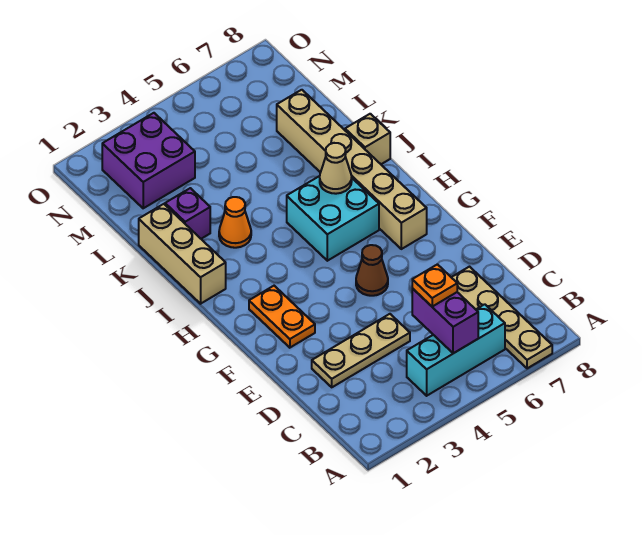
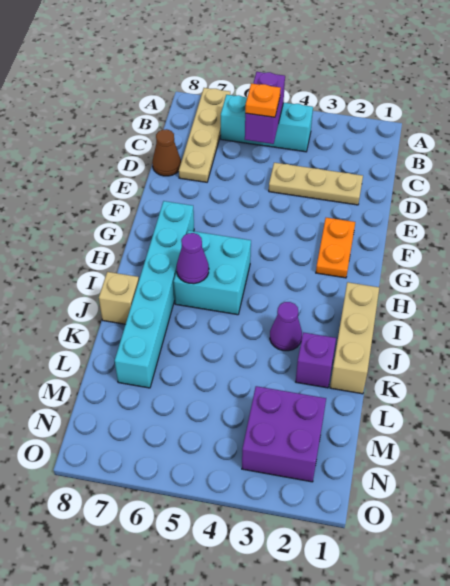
brown cone F5 level 1 -> brown cone D8 level 1
tan brick G7:L7 level 1 -> cyan brick G7:L7 level 1
tan cone I6 level 2 -> purple cone I6 level 2
orange cone J3 level 1 -> purple cone J3 level 1

